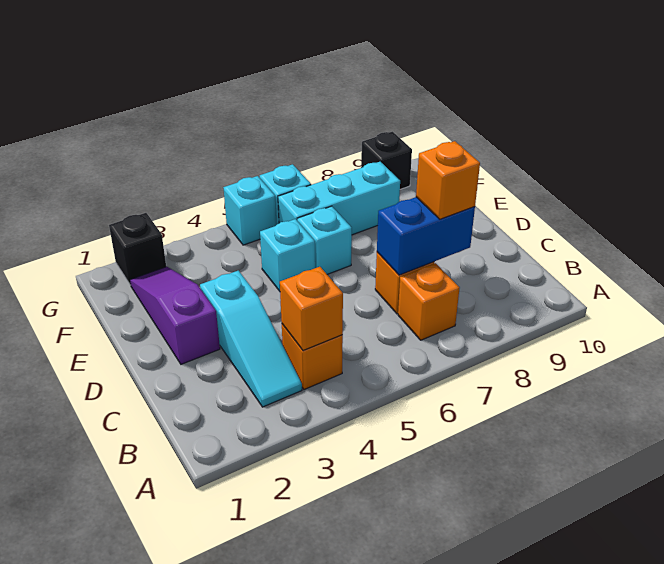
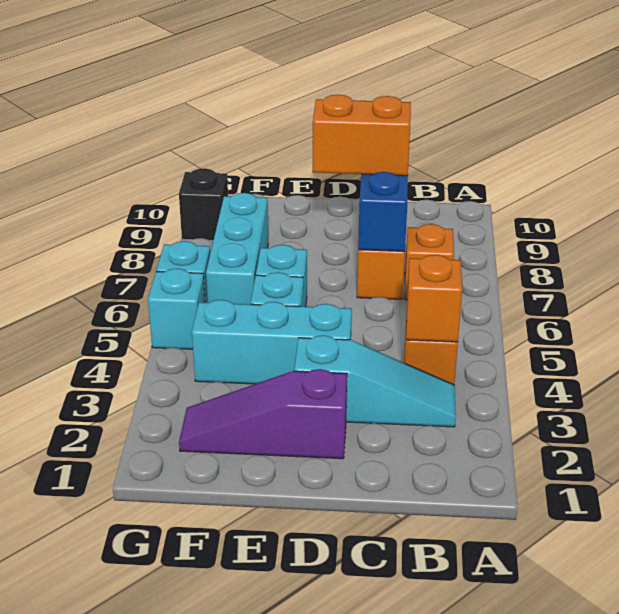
orange brick C8 level 3 -> orange brick C8:D8 level 3
none -> cyan brick D4:F4 level 1
black brick G2 level 1 -> none

